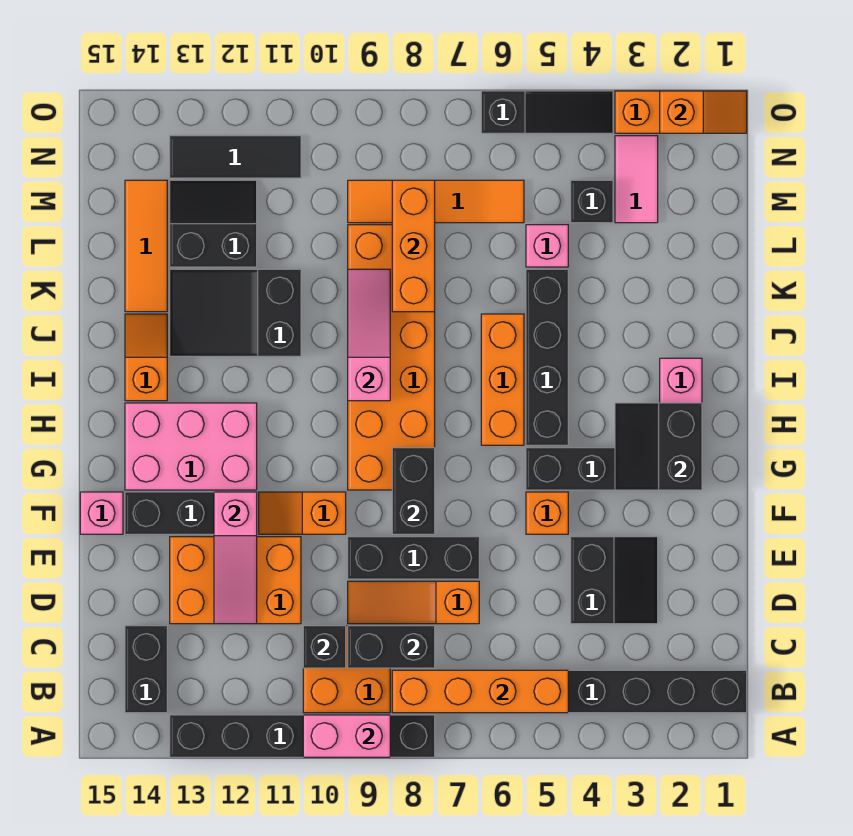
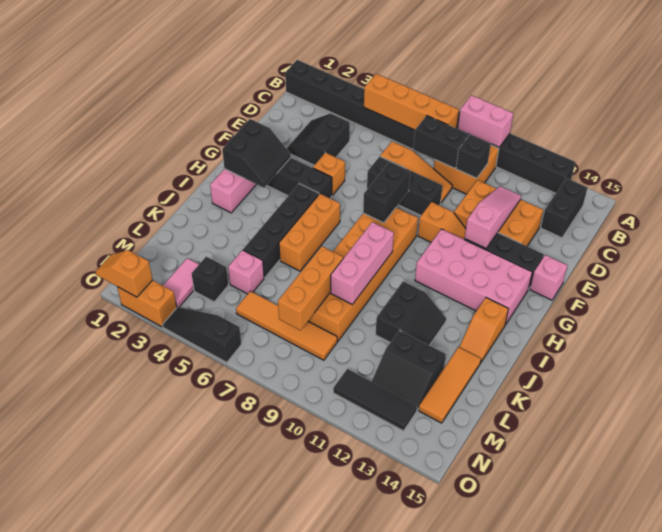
pink brick G12:H14 level 1 -> pink brick G11:H14 level 1
pink slope I9:K9 level 2 top I -> pink brick I9:K9 level 2
black slope J11:K13 level 1 top 11 -> black slope J11:K12 level 1 top 11

